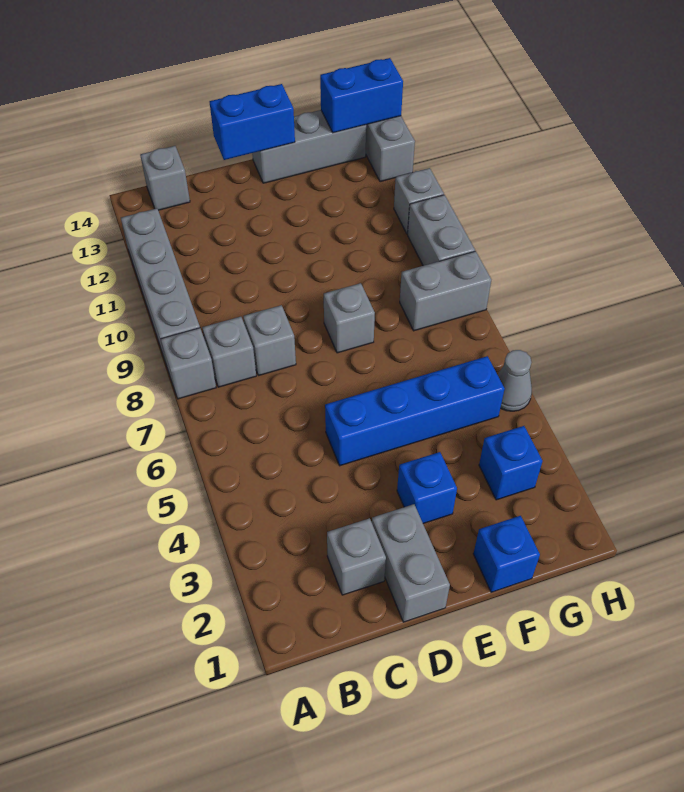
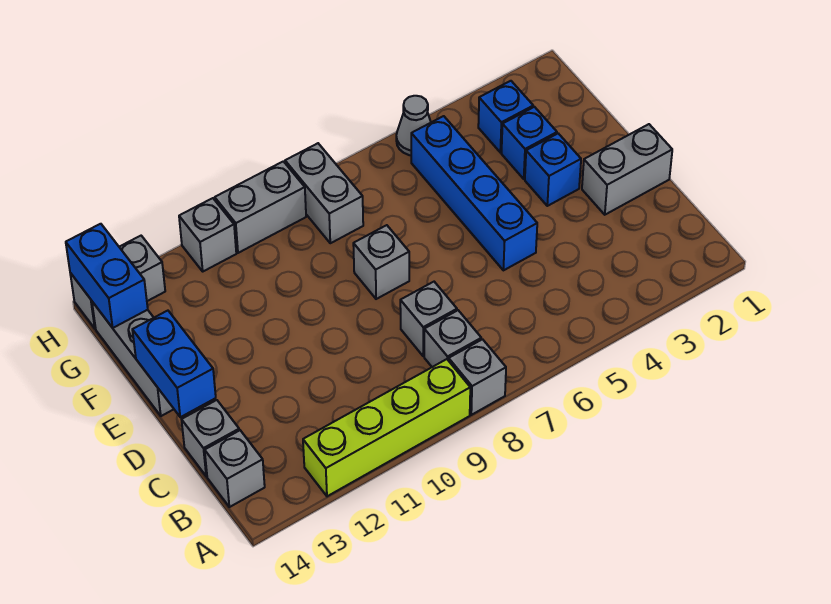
grey brick A9:A12 level 1 -> lime brick A9:A12 level 1
grey brick C2 level 1 -> grey brick C14 level 1
blue brick F1 level 1 -> blue brick F3 level 1

